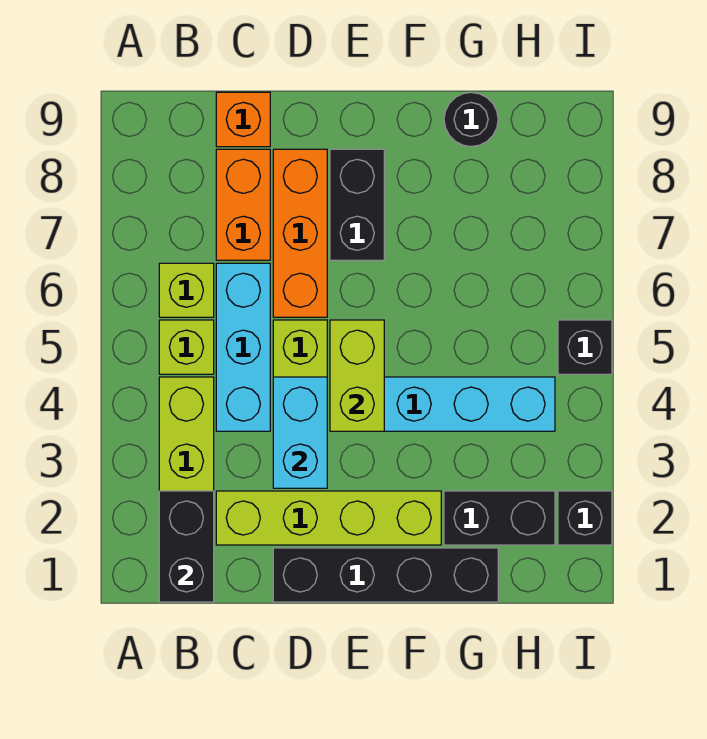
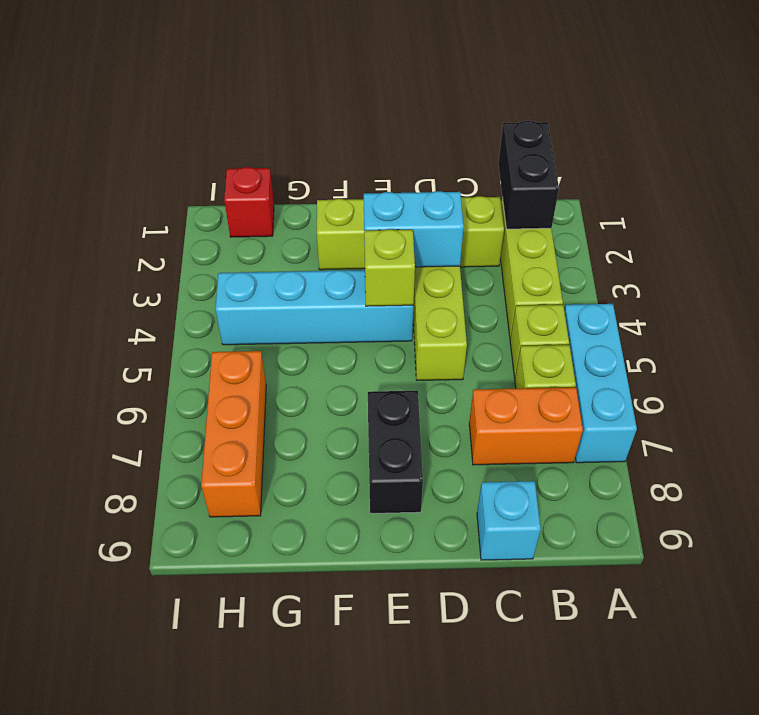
cyan brick C4:C6 level 1 -> cyan brick A5:A7 level 1
orange brick C7:C8 level 1 -> orange brick B7:C7 level 1
orange brick C9 level 1 -> cyan brick C9 level 1
black brick D1:G1 level 1 -> none
cyan brick D3:D4 level 2 -> cyan brick D3:E3 level 2
orange brick D6:D8 level 1 -> orange brick H6:H8 level 1
lime brick E4:E5 level 2 -> lime brick E4 level 2
black brick G2:H2 level 1 -> none
black round brick G9 level 1 -> none
none -> red brick H1 level 1
black brick I2 level 1 -> none
black brick I5 level 1 -> none

